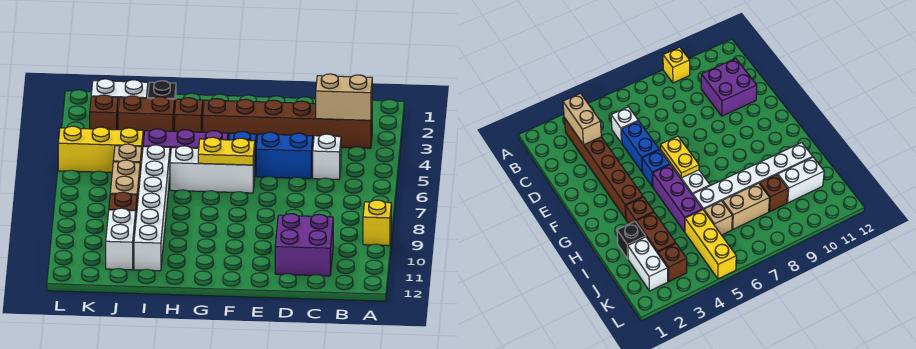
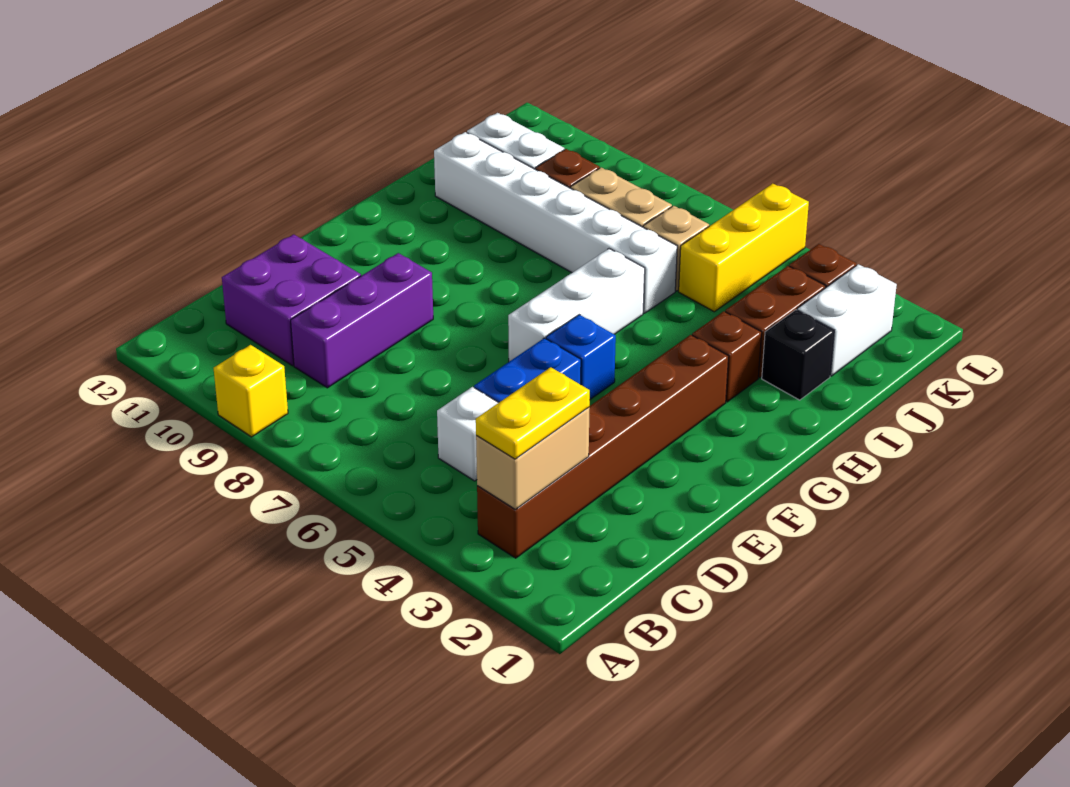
yellow plate F6:G6 level 2 -> yellow plate B3:C3 level 3
purple brick G5:I5 level 1 -> purple brick C9:E9 level 1

